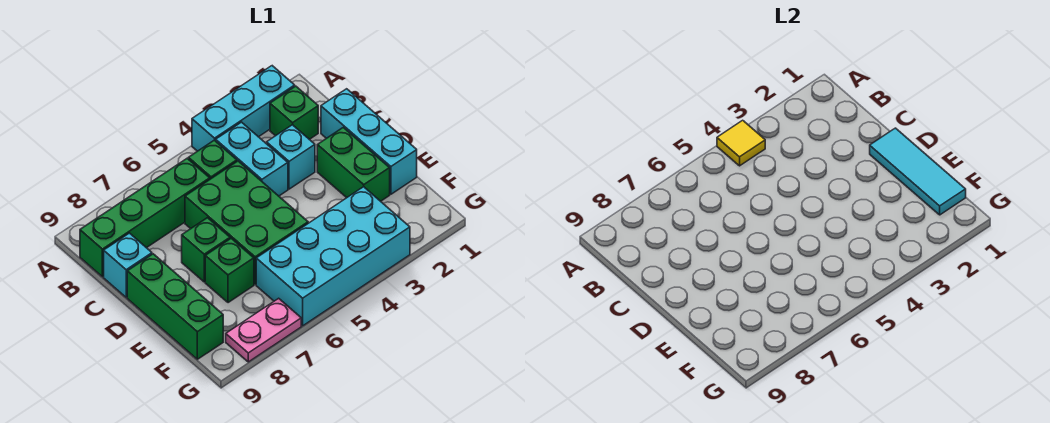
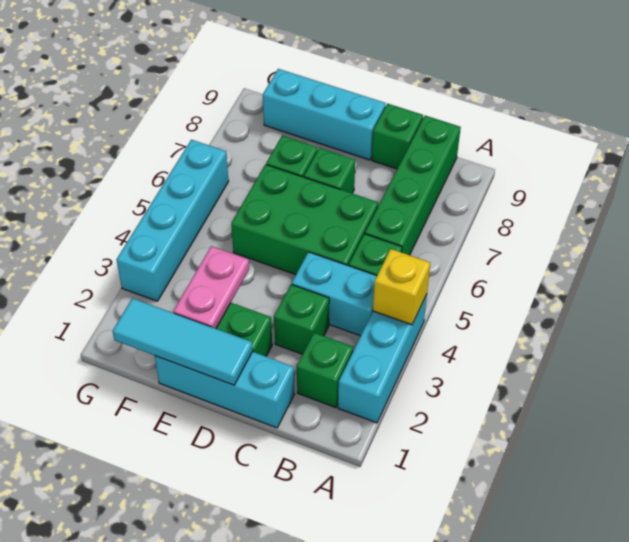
yellow tile A4 level 2 -> yellow brick A4 level 2
cyan brick C3 level 1 -> green brick C3 level 1
cyan brick C9 level 1 -> green brick C9 level 1
green brick D9:F9 level 1 -> cyan brick D9:F9 level 1
cyan brick F3:G6 level 1 -> cyan brick G3:G6 level 1
pink plate G7:G8 level 1 -> pink plate E2:E3 level 2

